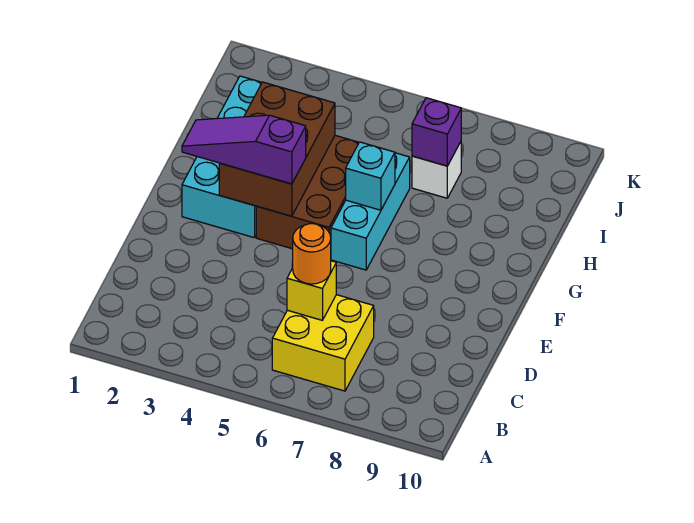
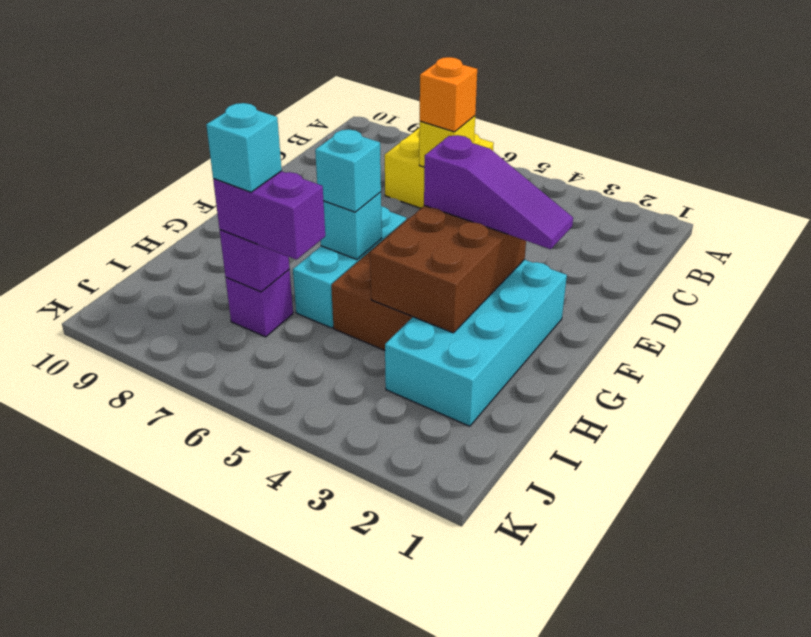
orange round brick C6 level 3 -> orange brick C6 level 3
none -> cyan brick G6 level 3
none -> purple brick I6:I7 level 3
white brick I7 level 1 -> purple brick I7 level 1
none -> cyan brick I7 level 4

